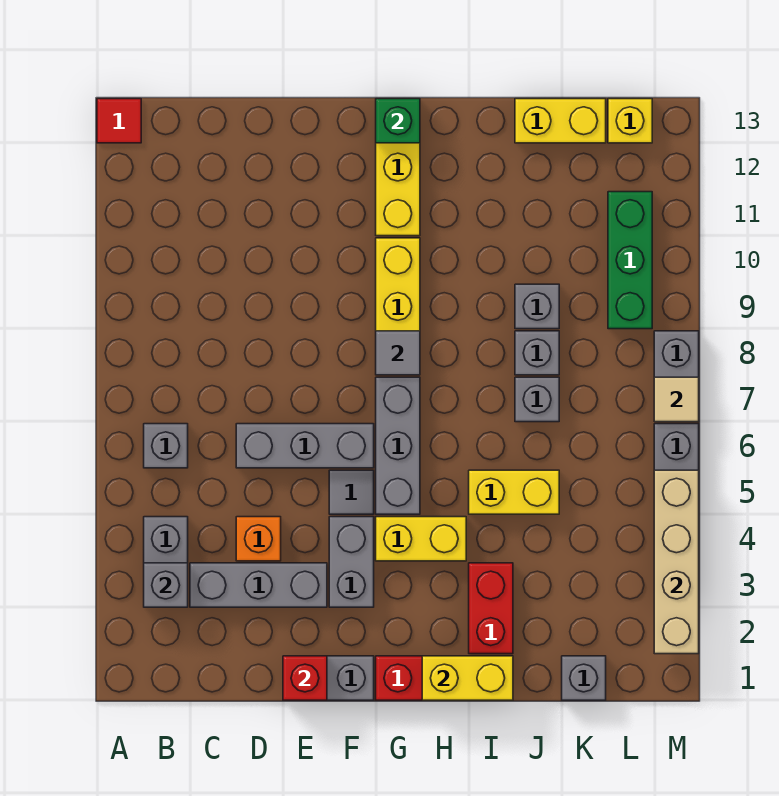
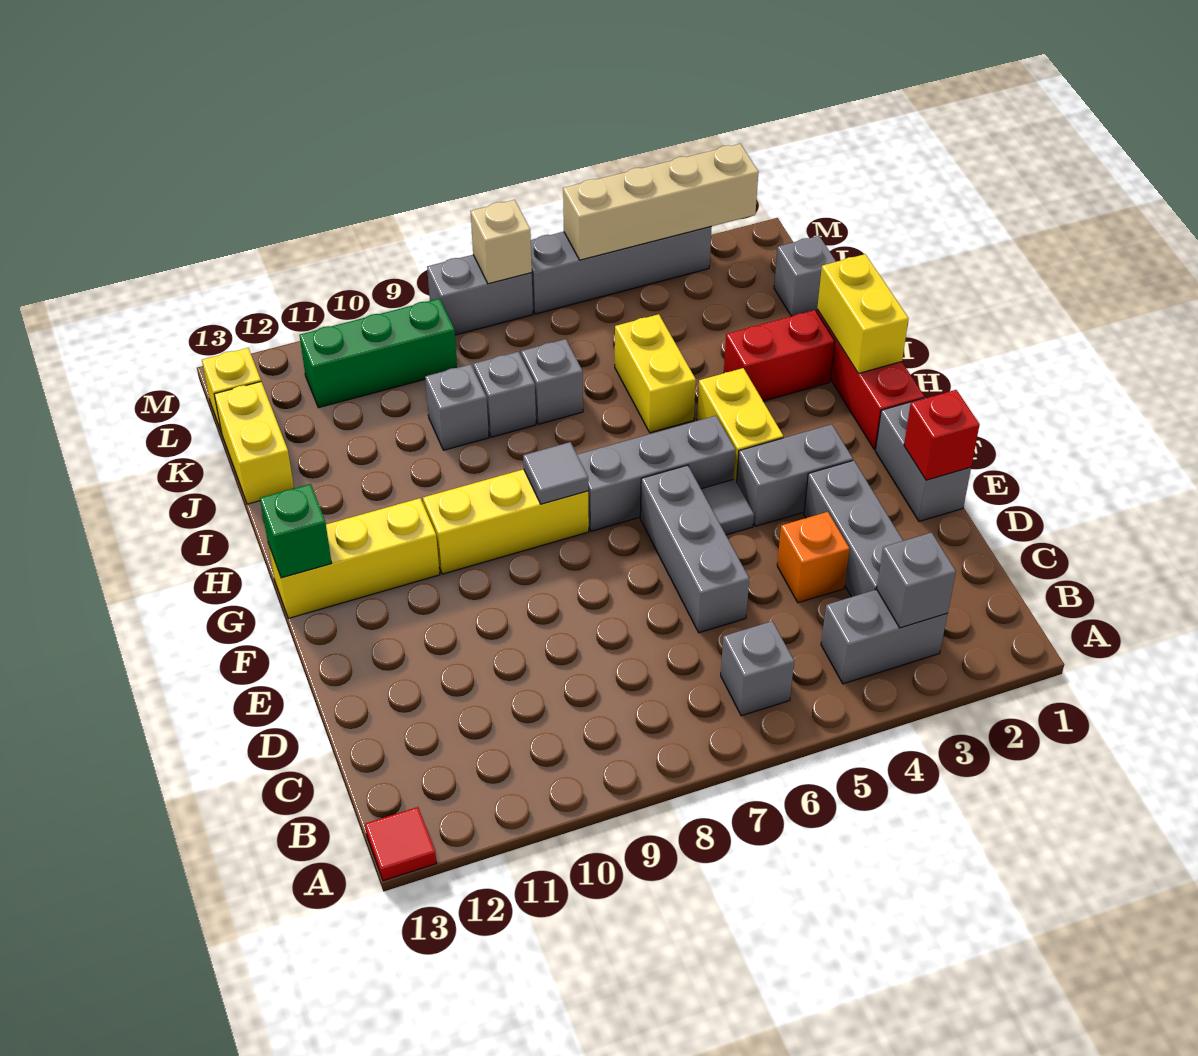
tan tile M7 level 2 -> tan brick M7 level 2

